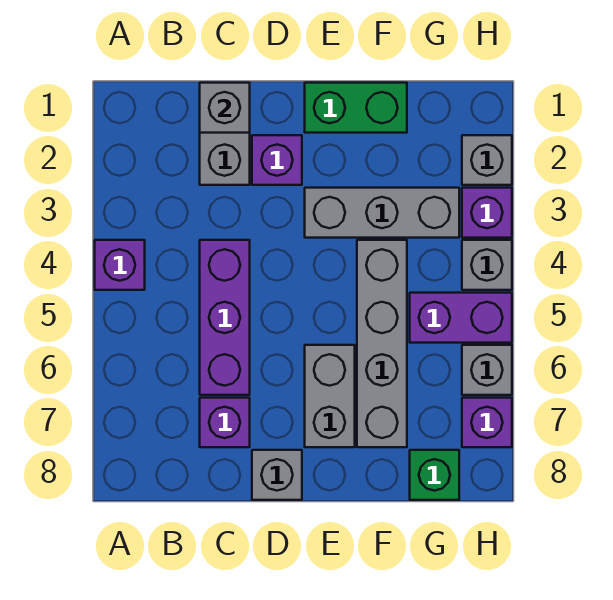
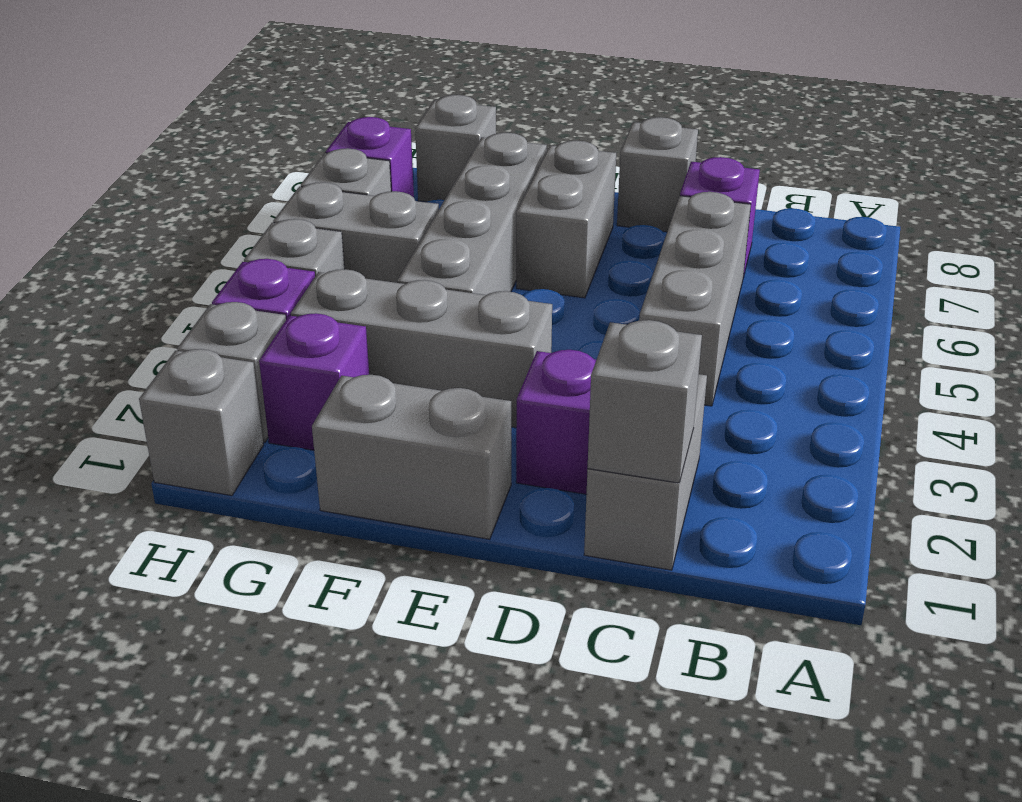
purple brick A4 level 1 -> purple brick G2 level 1
purple brick C4:C6 level 1 -> grey brick C4:C6 level 1
green brick E1:F1 level 1 -> grey brick E1:F1 level 1
purple brick G5:H5 level 1 -> grey brick G5:H5 level 1
green brick G8 level 1 -> grey brick G8 level 1
none -> grey brick H1 level 1

